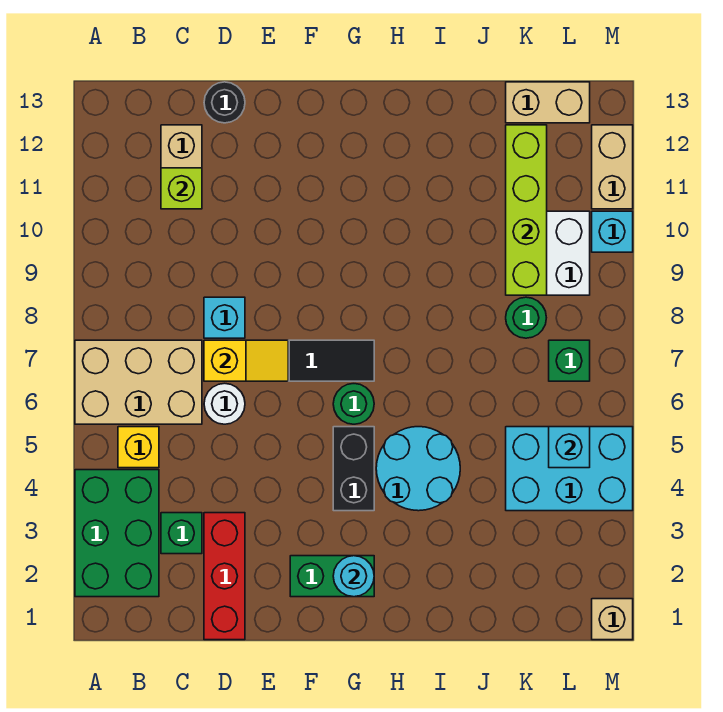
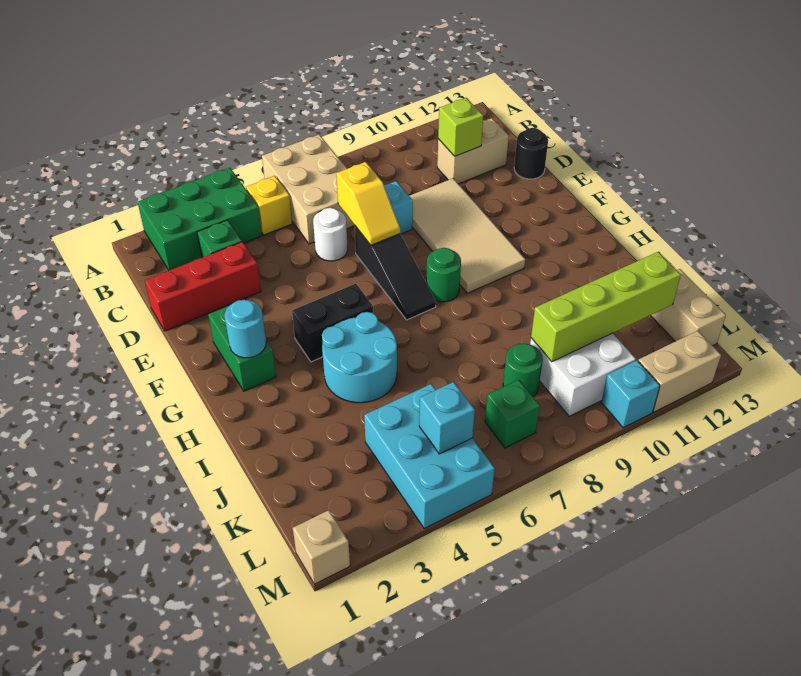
none -> tan tile D9:G10 level 1
green round brick G6 level 1 -> green round brick G8 level 1

